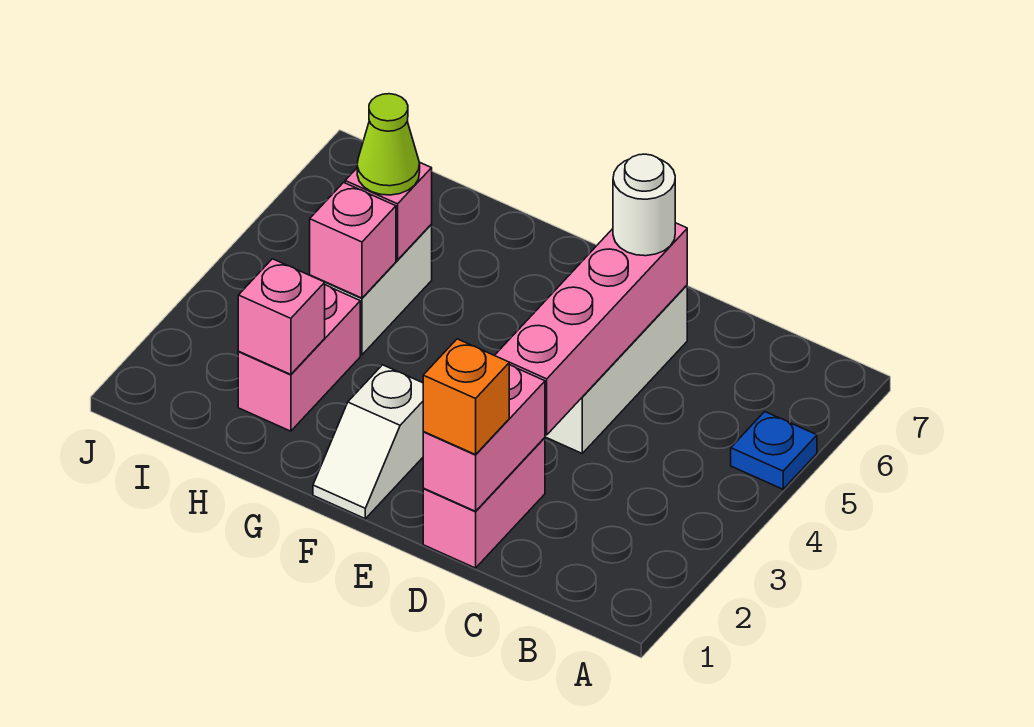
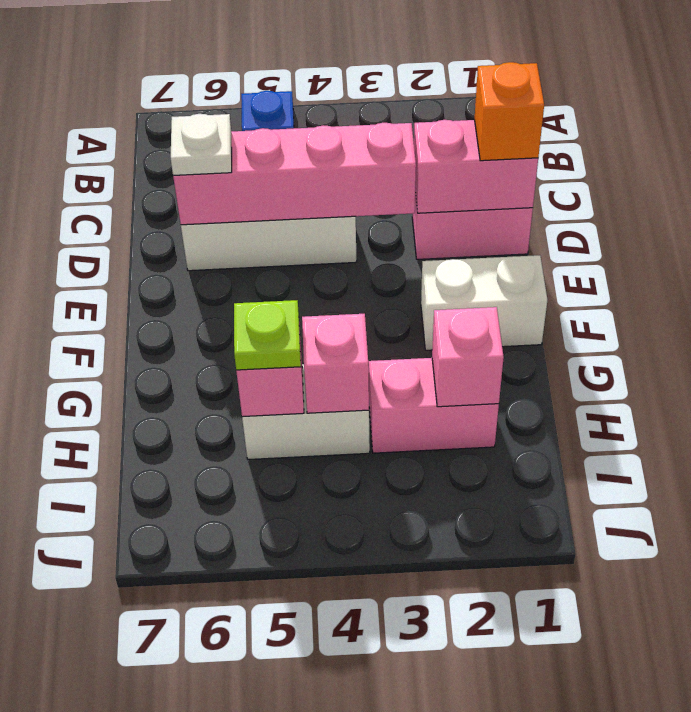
white round brick D6 level 3 -> white plate D6 level 3
white slope F1:F2 level 1 top 2 -> white brick F1:F2 level 1
lime cone H5 level 3 -> lime plate H5 level 3

